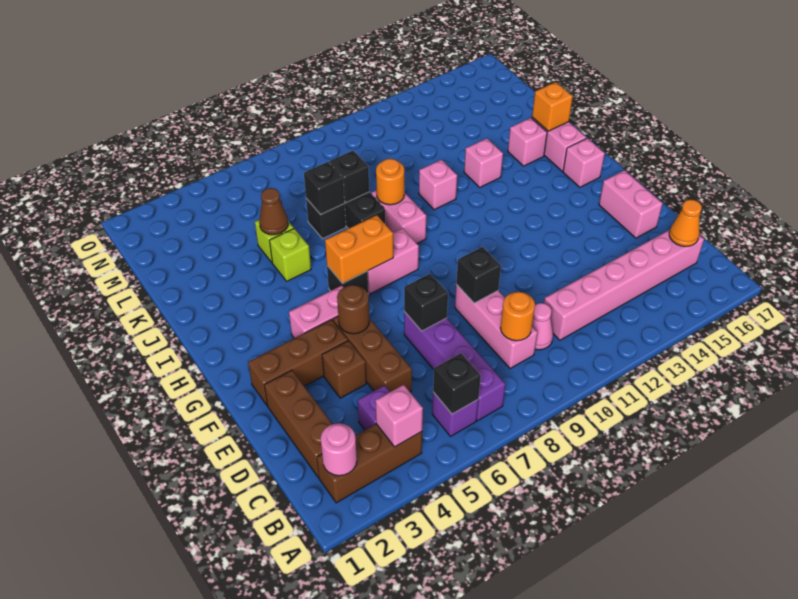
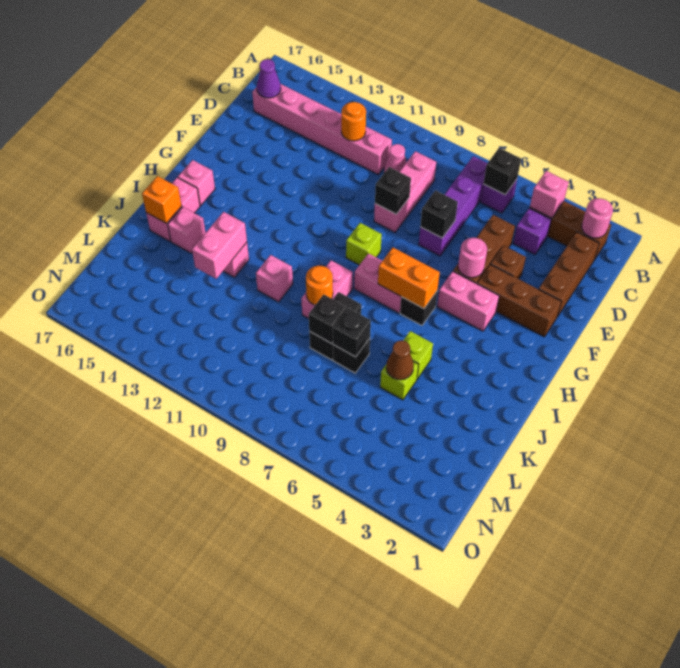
orange round brick C9 level 2 -> orange round brick C12 level 2
orange cone C16 level 2 -> purple cone C16 level 2
pink brick E16:F16 level 1 -> pink brick J13:K13 level 2
brown round brick F5 level 2 -> pink round brick F5 level 2
none -> lime brick G9 level 1

